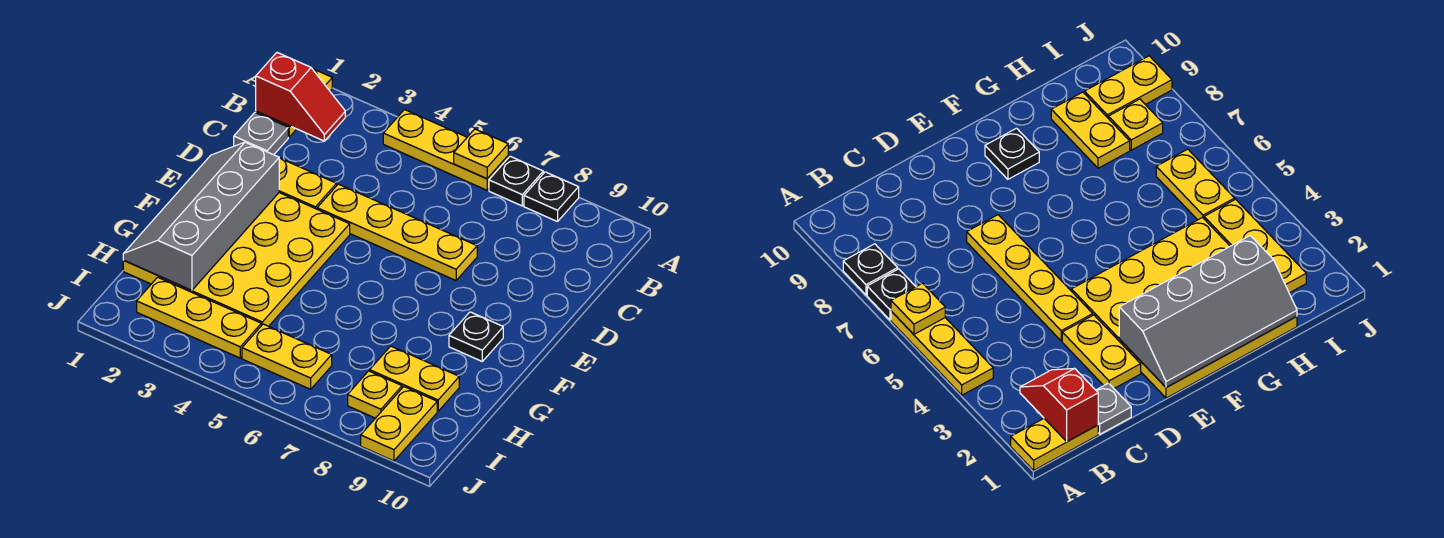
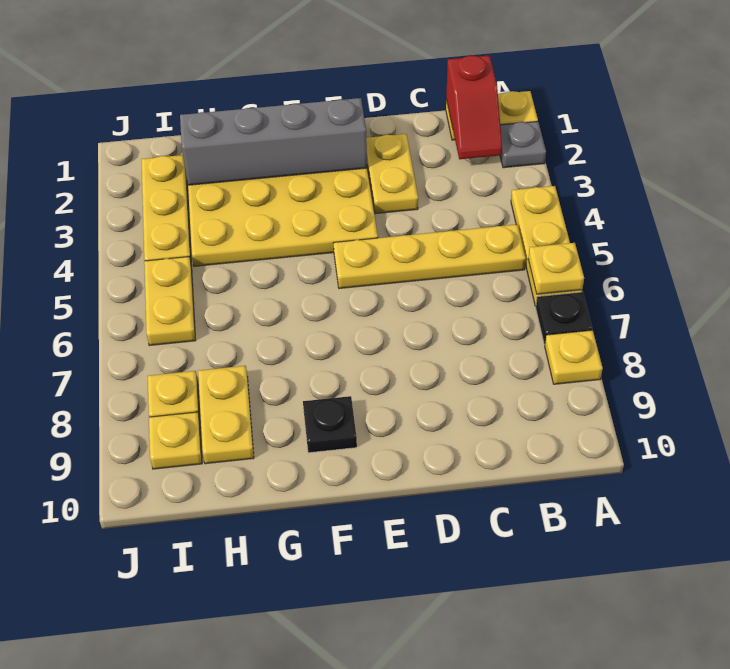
black plate A8 level 1 -> yellow plate A8 level 1
grey plate C1 level 1 -> grey plate A2 level 1
yellow plate D4:D7 level 1 -> yellow plate B5:E5 level 1
yellow plate I9:J9 level 1 -> yellow plate I9 level 1

